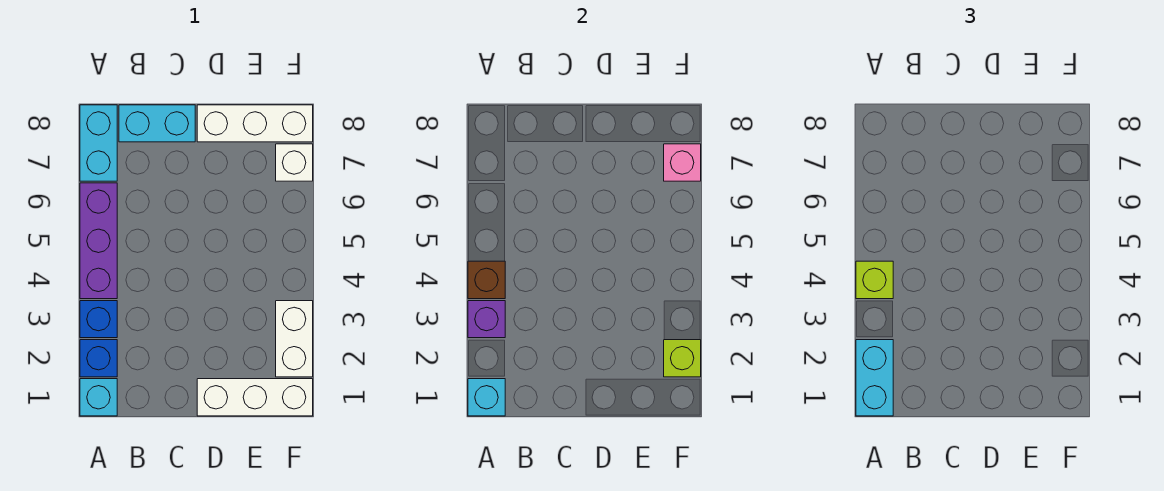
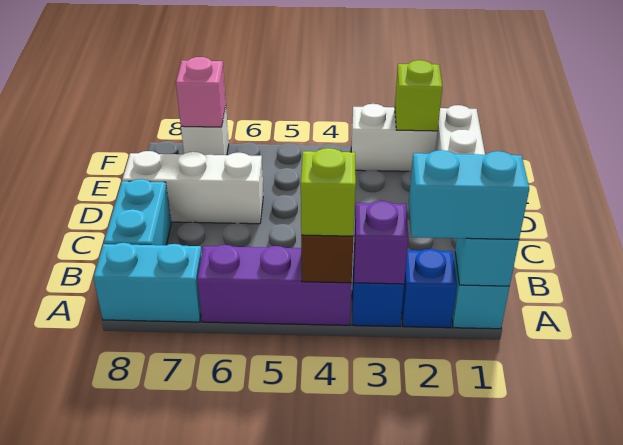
white brick D8:F8 level 1 -> white brick D6:D8 level 1

